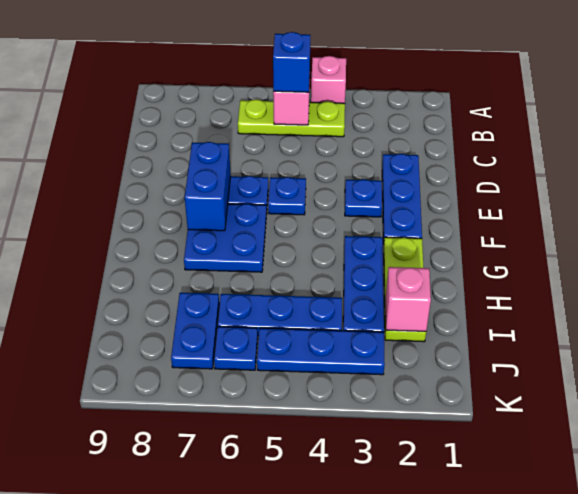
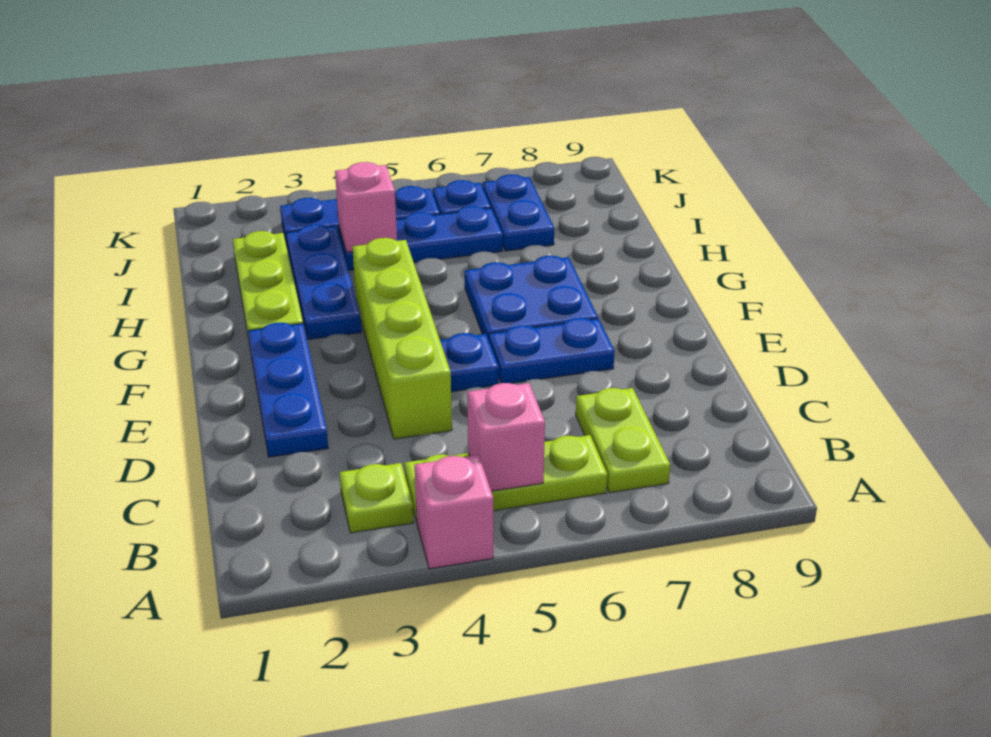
none -> lime plate B3 level 1
blue brick B5 level 3 -> none
none -> lime plate B7:C7 level 1
none -> lime brick D4:G4 level 1
blue plate E3 level 1 -> none
blue brick E7:F7 level 2 -> none
pink brick I2 level 2 -> pink brick I4 level 2

